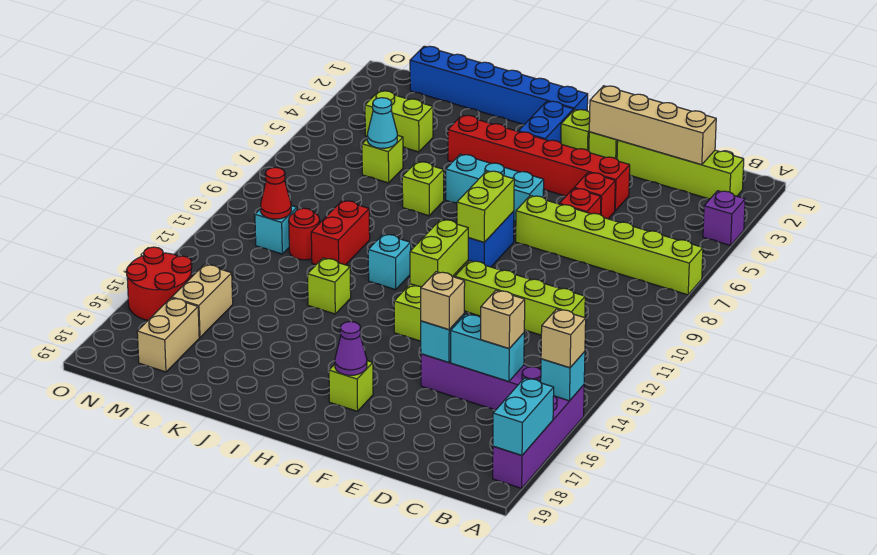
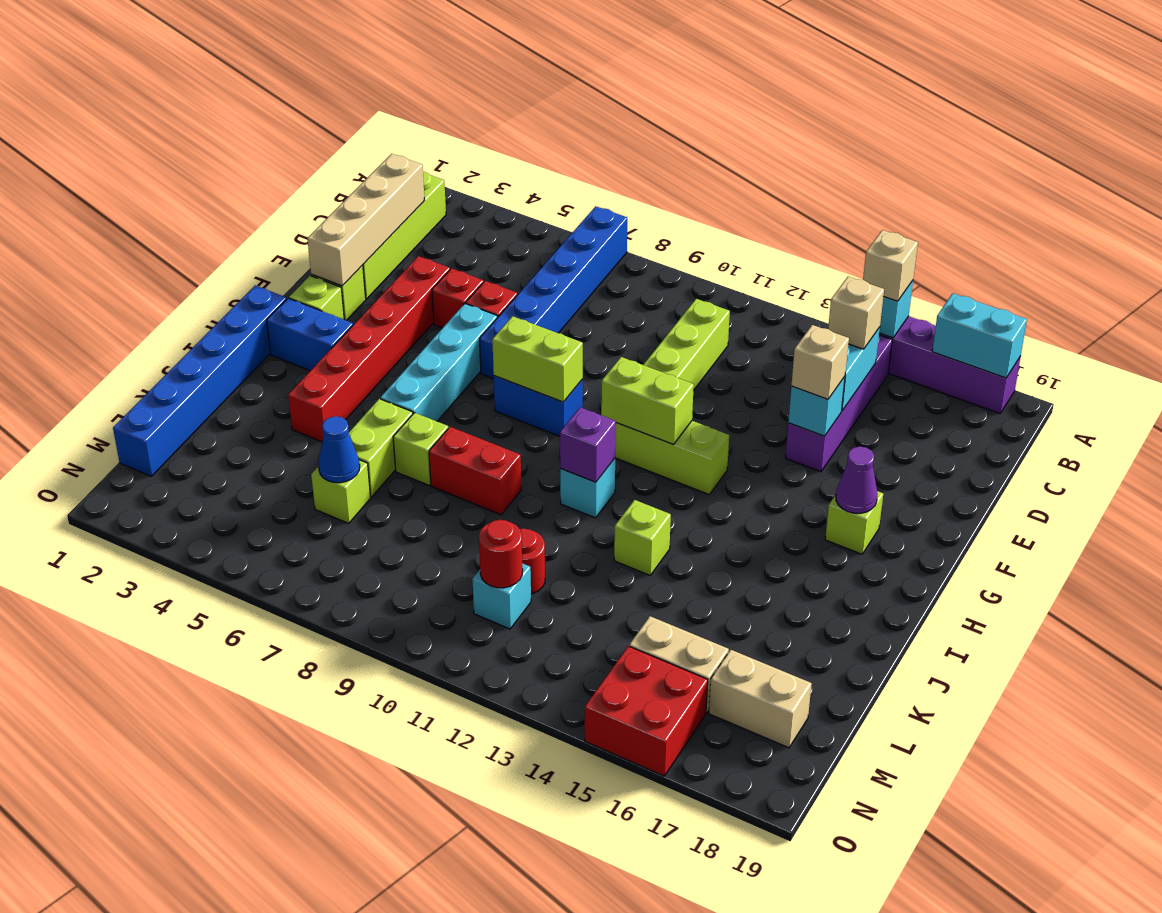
purple brick A4 level 1 -> purple brick I11 level 2
lime brick A7:F7 level 1 -> blue brick A7:F7 level 1
cyan brick G6:I6 level 1 -> cyan brick F6:I6 level 1
red brick K10:K11 level 1 -> red brick J8:J9 level 1
lime brick L4:M4 level 1 -> lime brick J6:K6 level 1
cyan cone L6 level 2 -> blue cone L6 level 2
red cone M11 level 2 -> red round brick M11 level 2
red round brick N15:O16 level 1 -> red brick N15:O16 level 1

